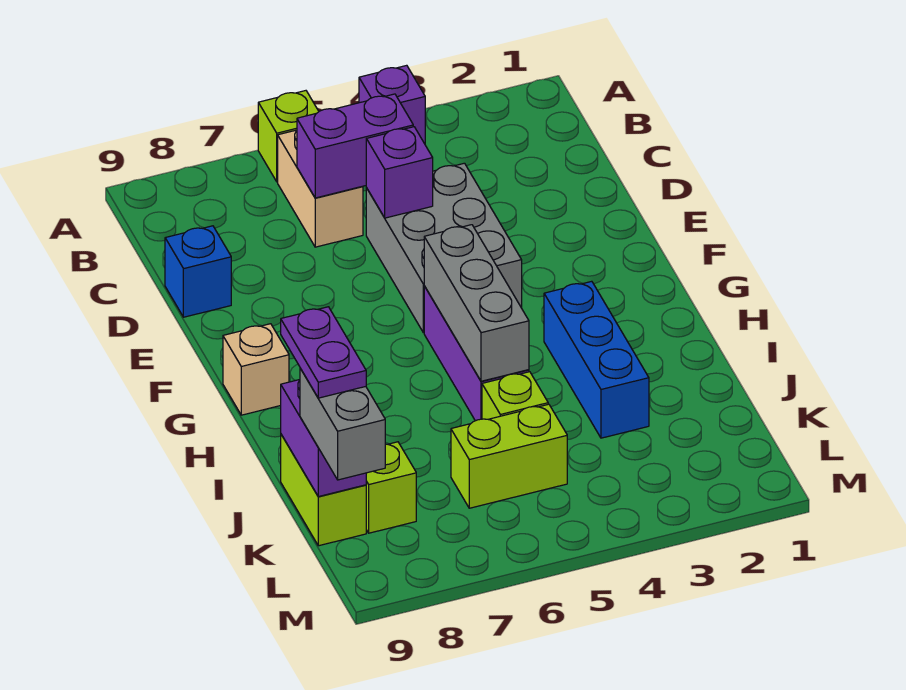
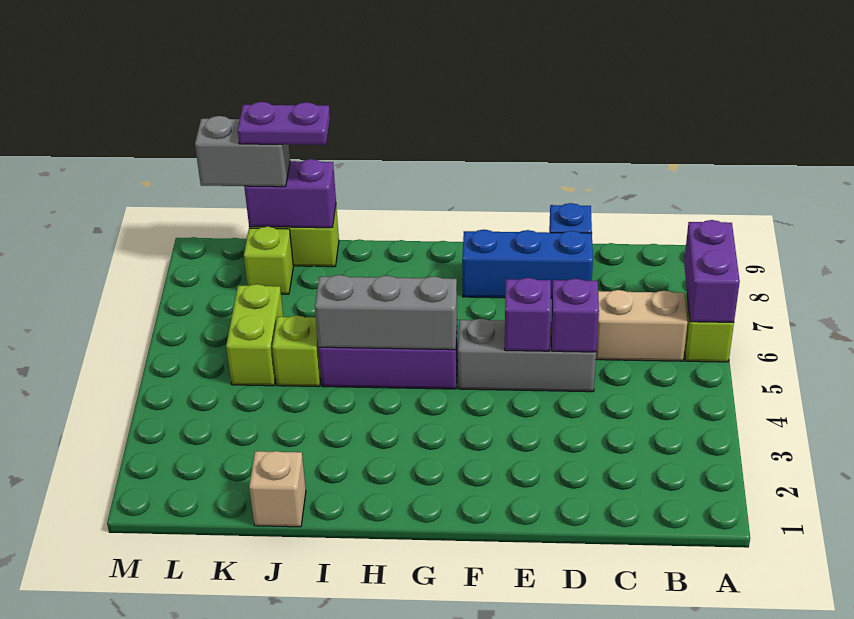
purple brick A4 level 1 -> purple brick E5 level 2
purple brick C5:C6 level 2 -> purple brick A6:A7 level 2
grey brick D4:F5 level 1 -> grey brick D5:F5 level 1
tan brick G9 level 1 -> tan brick J1 level 1
blue brick H3:J3 level 1 -> blue brick D8:F8 level 1

